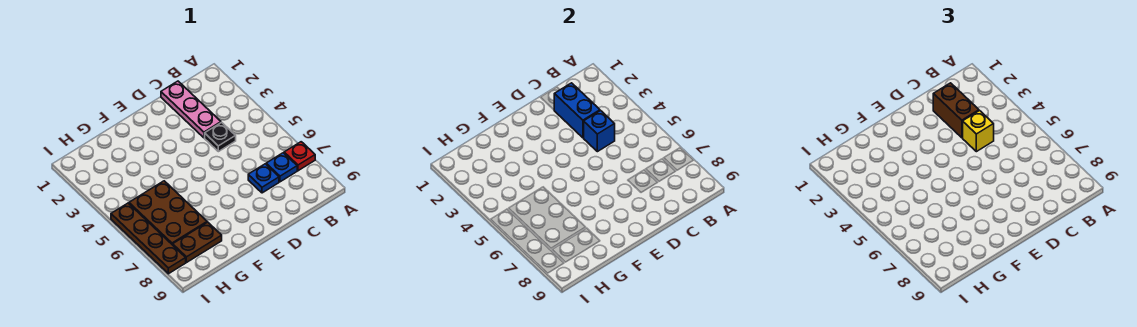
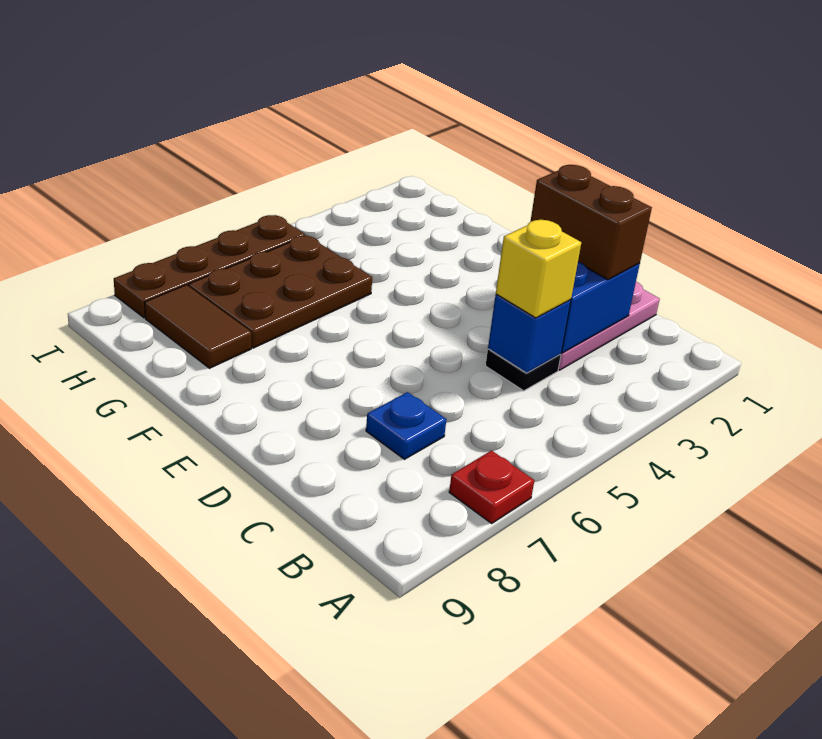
blue plate B7 level 1 -> none
brown brick C2:C3 level 3 -> brown brick C2:D2 level 3
brown plate G8:H8 level 1 -> brown tile G8:H8 level 1

